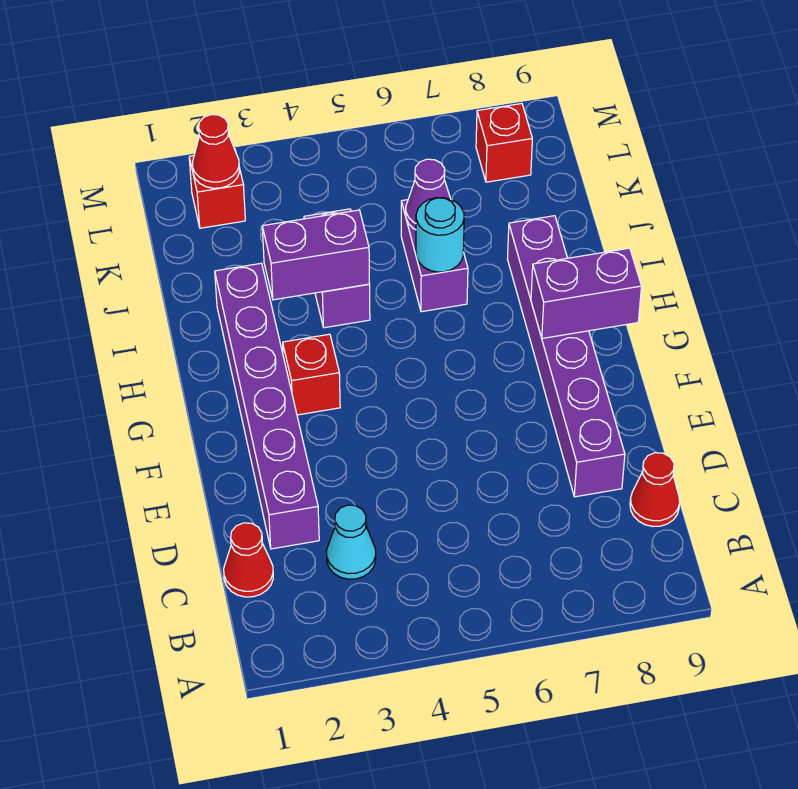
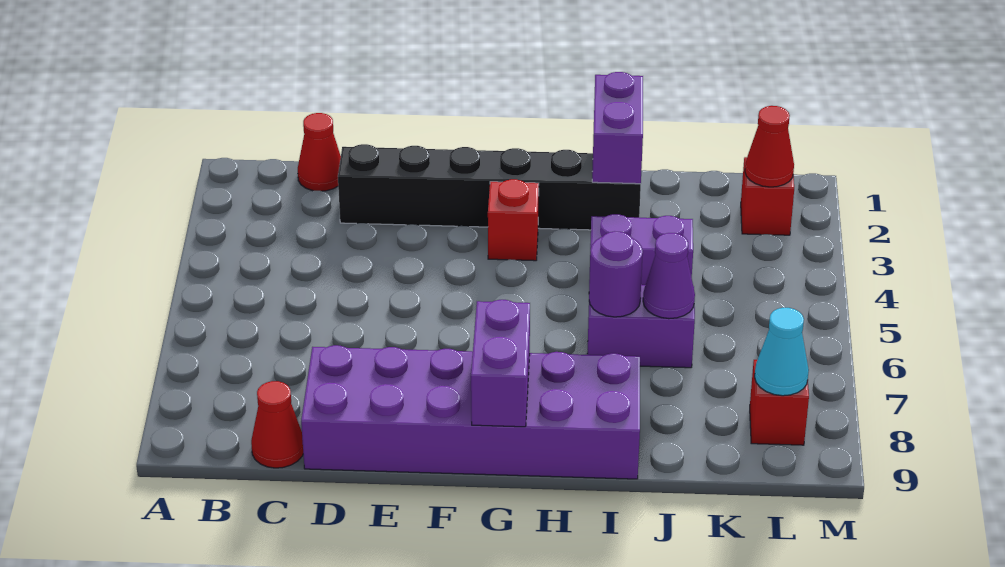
cyan cone C3 level 1 -> cyan cone L8 level 2
purple brick D2:I2 level 1 -> black brick D2:I2 level 1
purple brick D8:I8 level 1 -> purple brick D8:I9 level 1
purple brick I3:I4 level 2 -> purple brick I1:I2 level 2
cyan round brick I6 level 2 -> purple round brick I6 level 2

